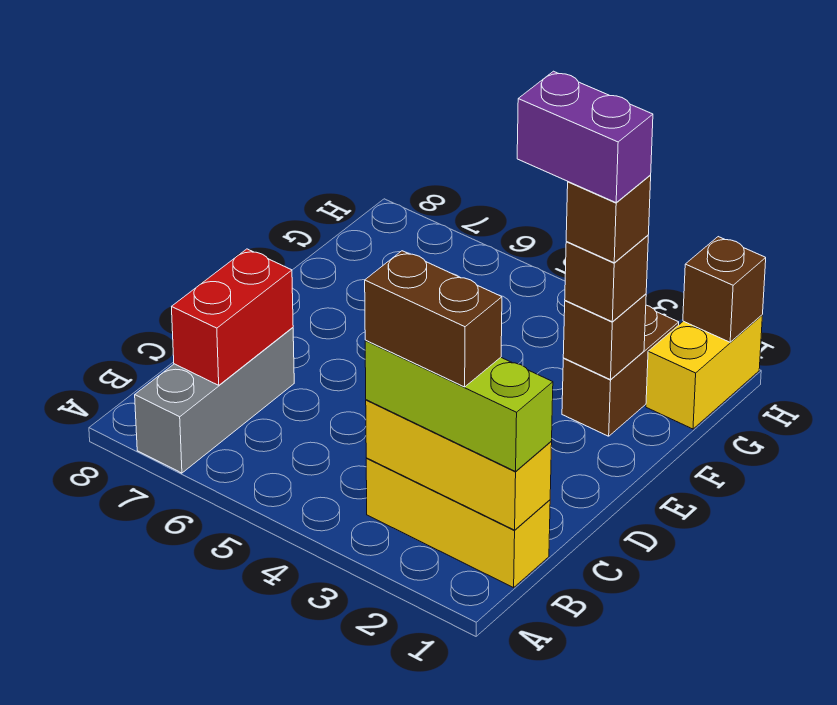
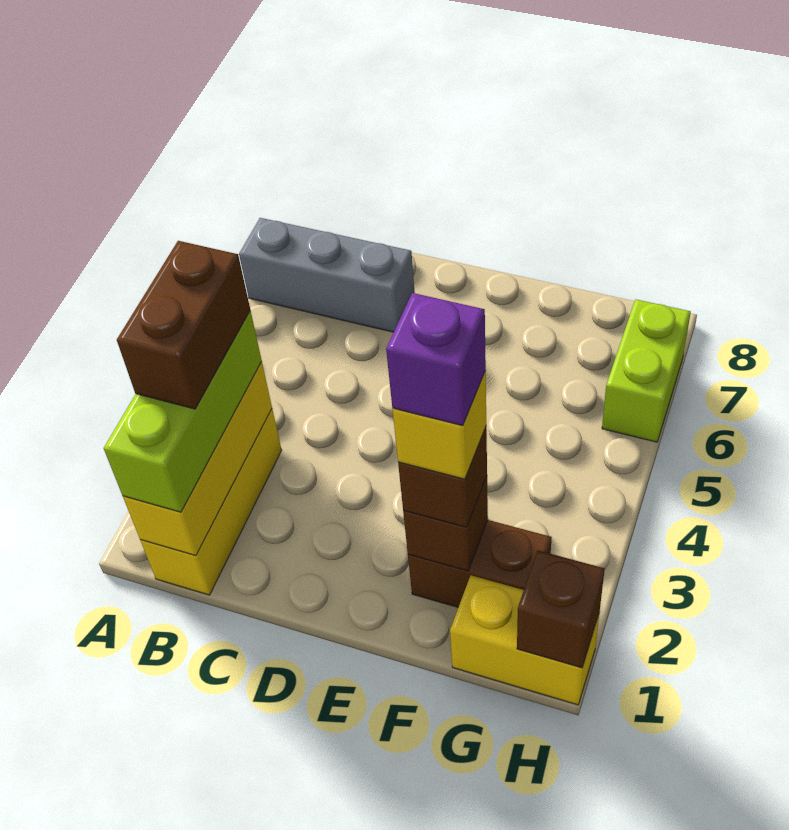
red brick B7:C7 level 2 -> none
brown brick F2 level 4 -> yellow brick F2 level 4
purple brick F2:F3 level 5 -> purple brick F2 level 5
none -> lime brick H6:H7 level 1

